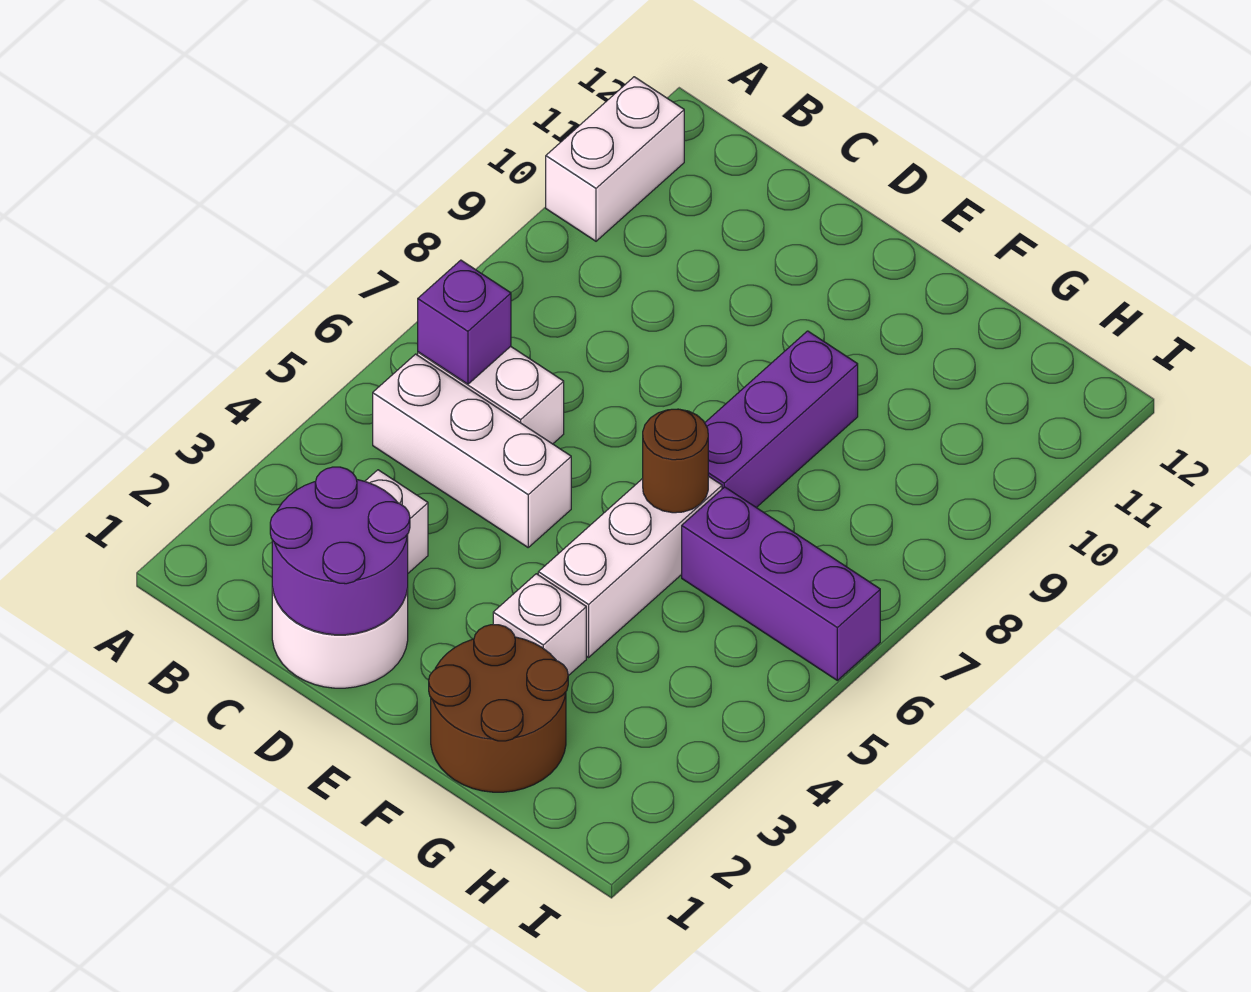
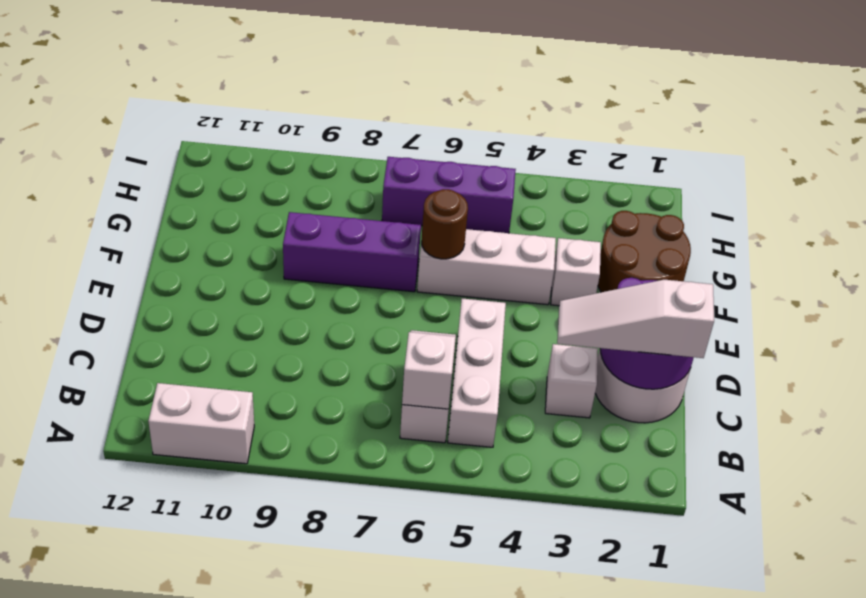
purple brick B6 level 2 -> white brick B6 level 2
none -> white slope C1:C3 level 3 top 1
purple brick G6:I6 level 1 -> purple brick H5:H7 level 1

